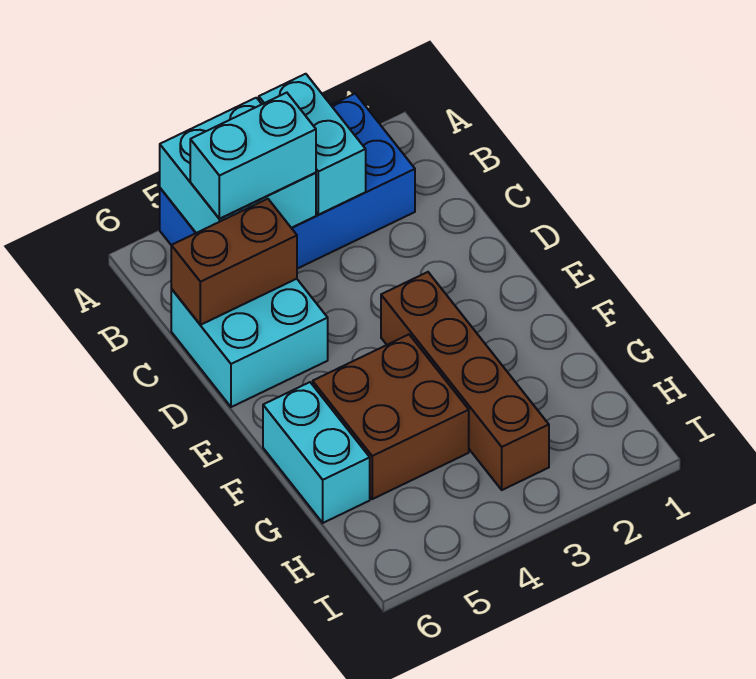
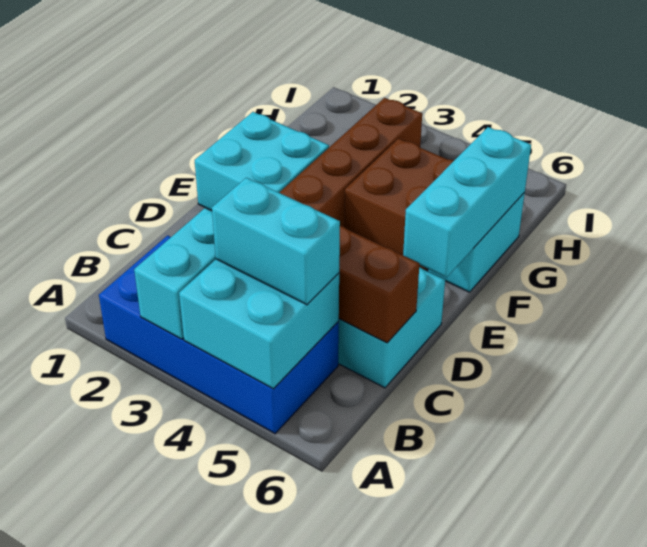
none -> cyan brick E1:F2 level 1
none -> cyan brick E6:G6 level 2

